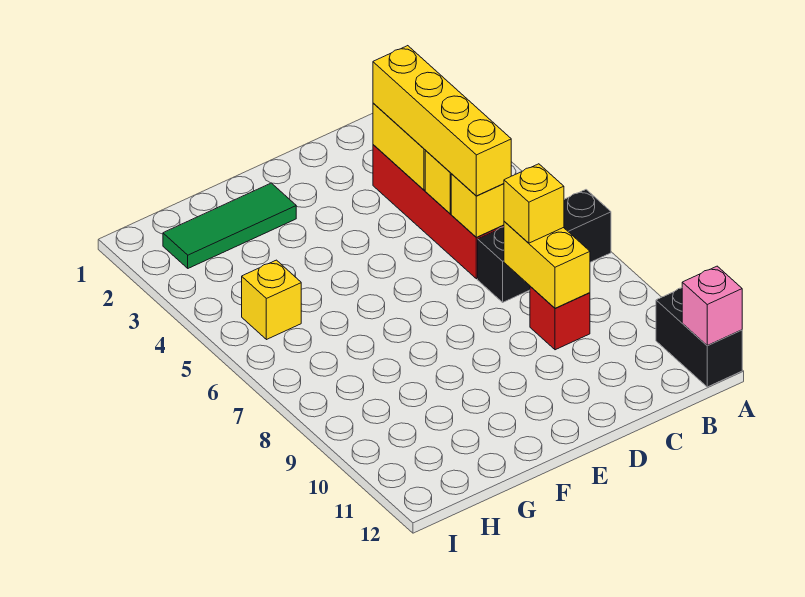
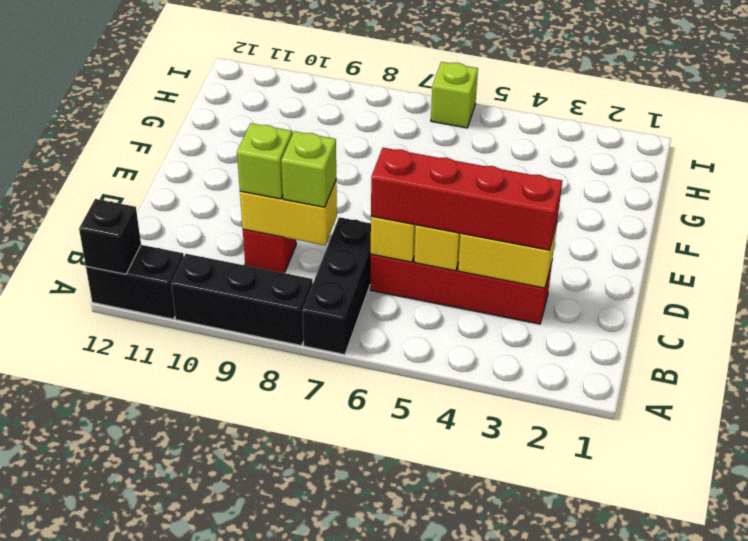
none -> black brick A8:A10 level 1
pink brick A12 level 2 -> black brick A12 level 2
yellow brick C3:C6 level 3 -> red brick C3:C6 level 3
yellow brick C8 level 3 -> lime brick C8 level 3
none -> lime brick C9 level 3
green tile F2:H2 level 1 -> none
yellow brick H5 level 1 -> none
none -> lime brick I6 level 1

